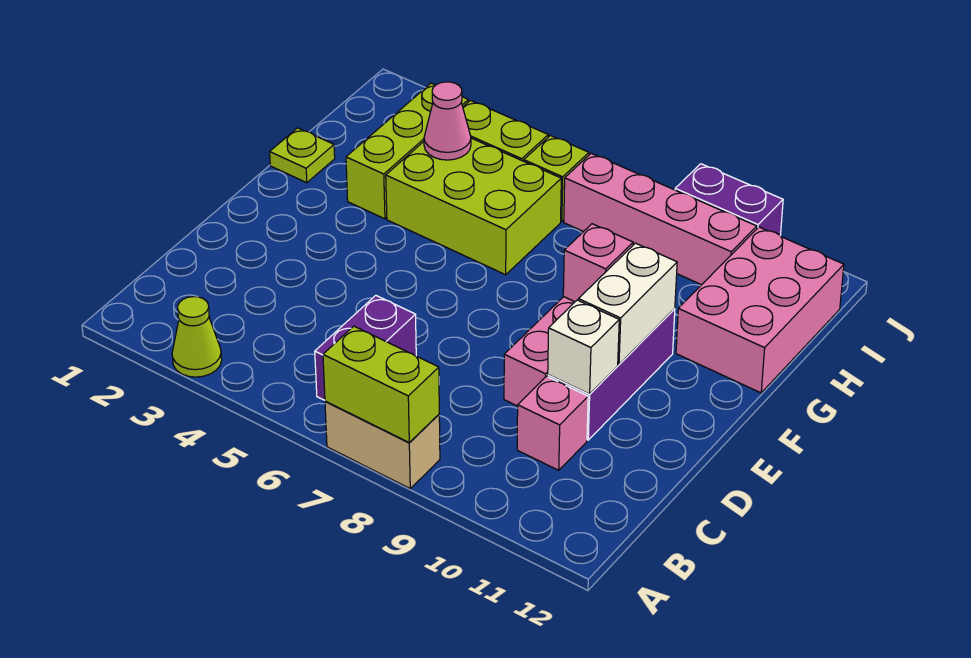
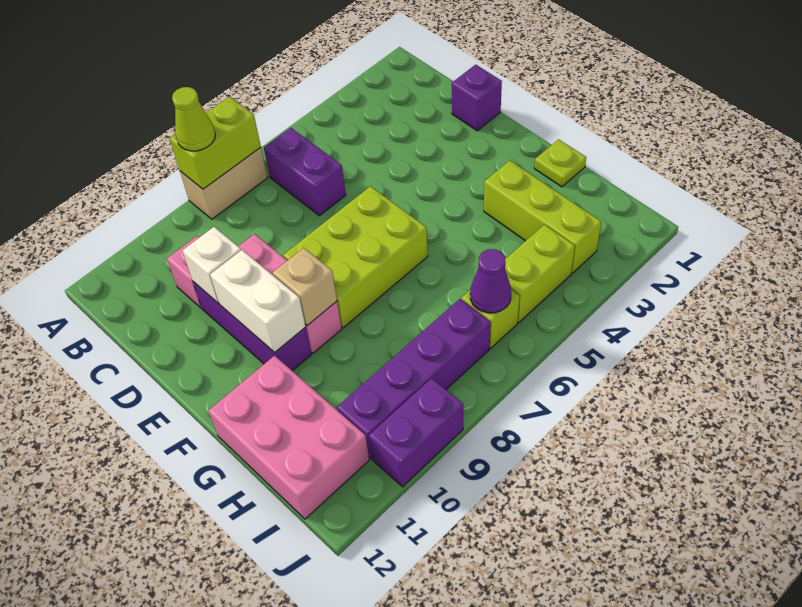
lime cone A3 level 1 -> lime cone A8 level 3
none -> purple brick D1 level 1
pink brick F9 level 2 -> tan brick F9 level 2
lime brick G4:H6 level 1 -> lime brick E6:F8 level 1
pink cone H4 level 2 -> none
none -> purple cone I6 level 2
pink brick I7:I10 level 1 -> purple brick I7:I10 level 1

